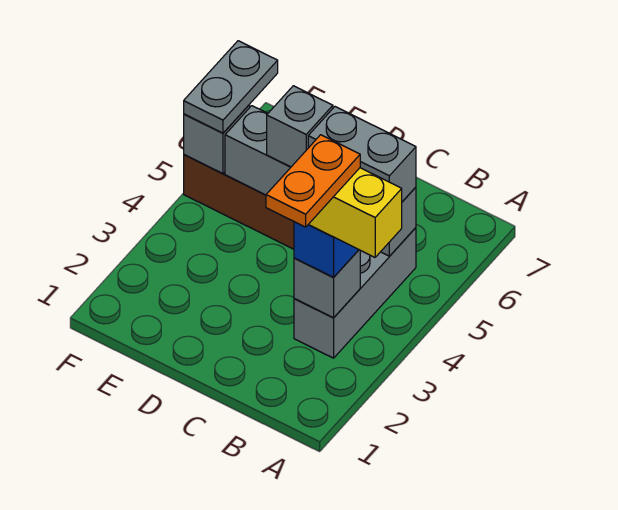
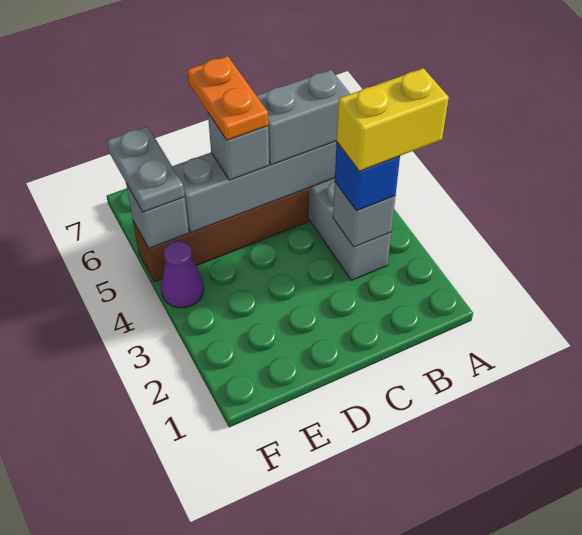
orange plate B2:B3 level 5 -> orange plate D5:D6 level 4
none -> purple cone F4 level 1

